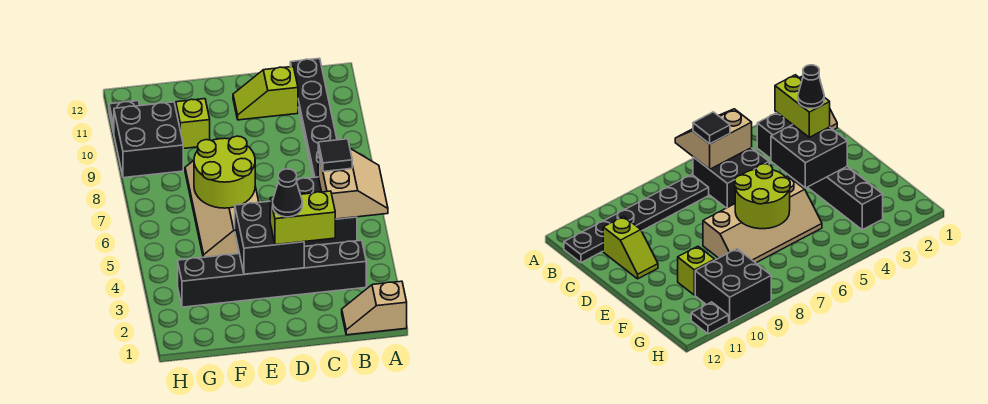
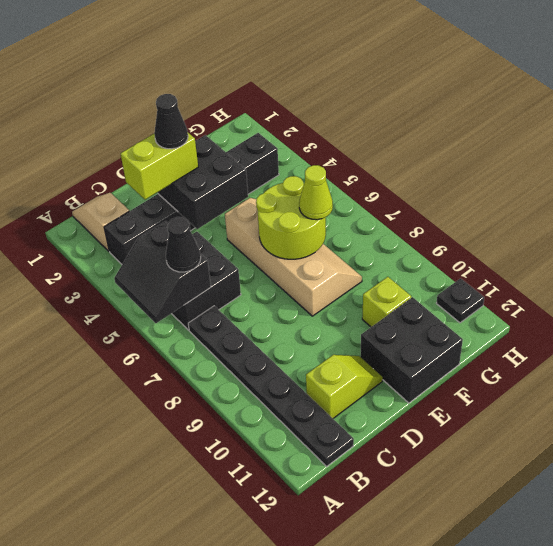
tan slope A1:B1 level 1 top A -> tan slope B1:B2 level 1 top 2
tan slope A5:B6 level 2 top B -> black slope A5:B6 level 2 top B
black tile B6 level 3 -> black cone B6 level 3
none -> lime cone F7 level 3
black brick G9:H10 level 1 -> black brick E11:F12 level 1

